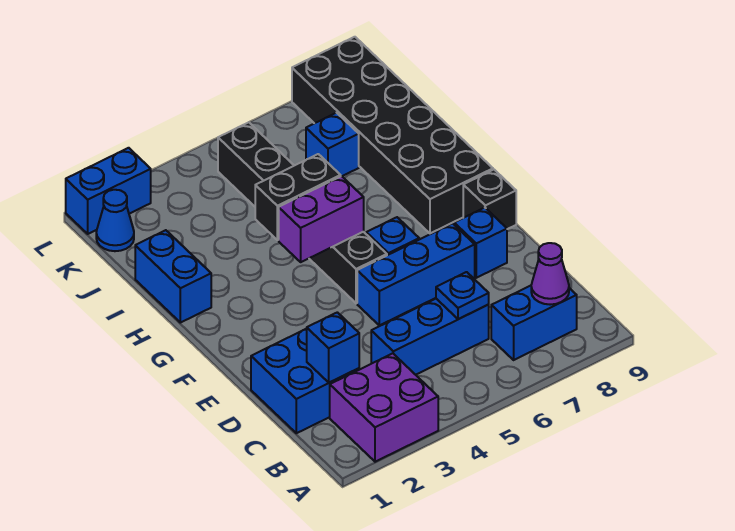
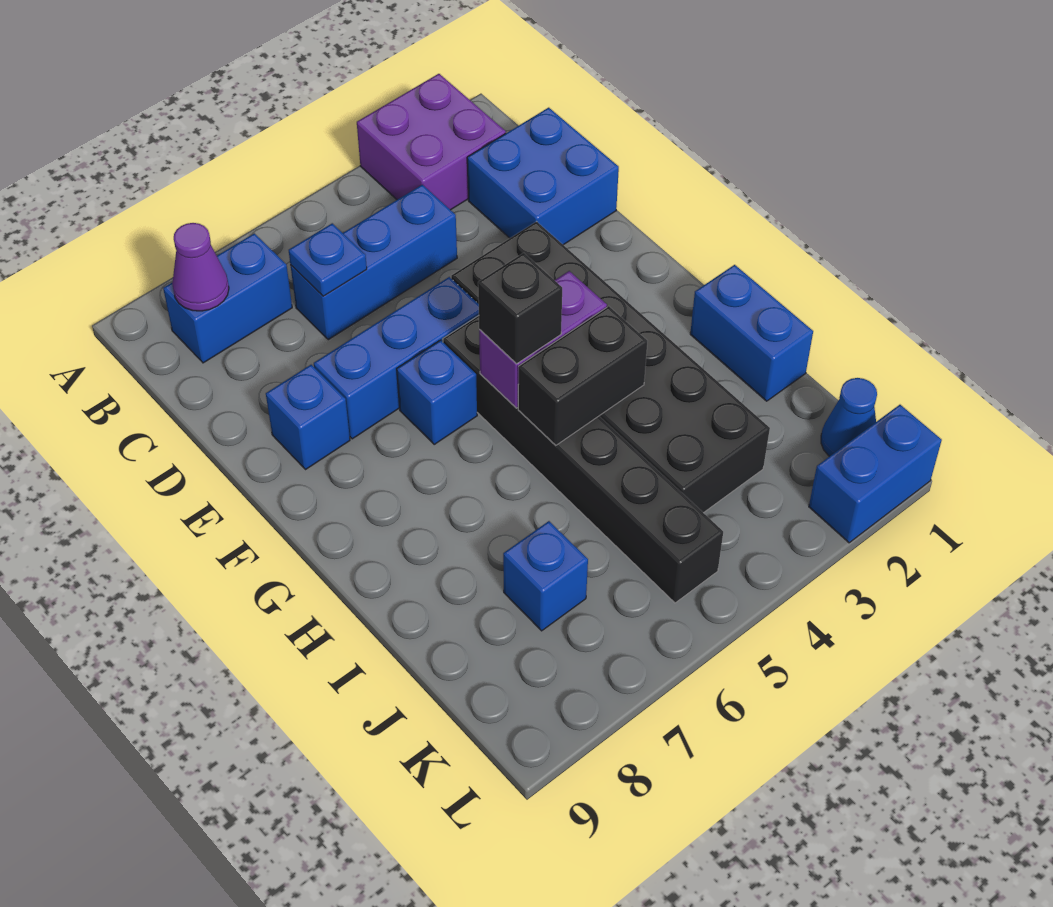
blue brick C2 level 2 -> none
black brick F9 level 1 -> black brick G5 level 3
black brick G8:L9 level 1 -> black brick E3:J4 level 1

